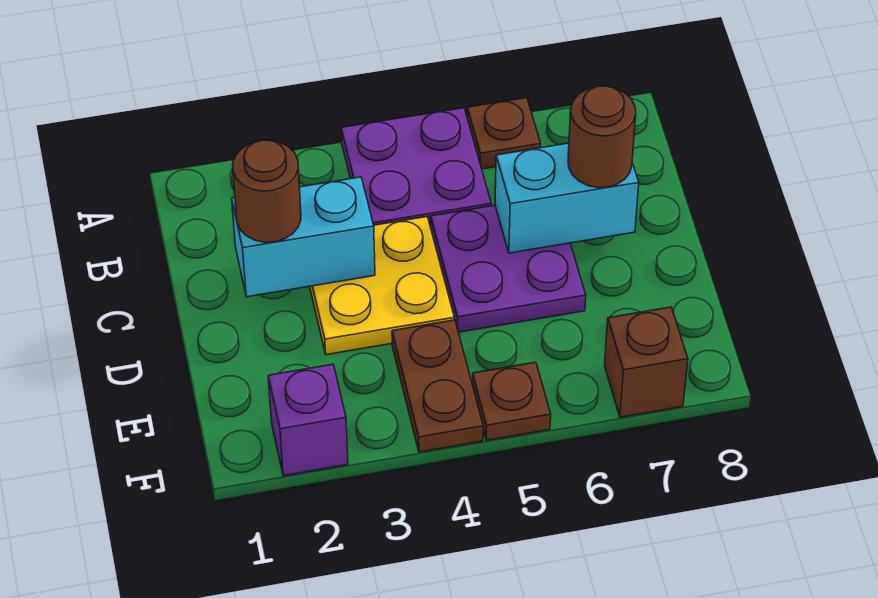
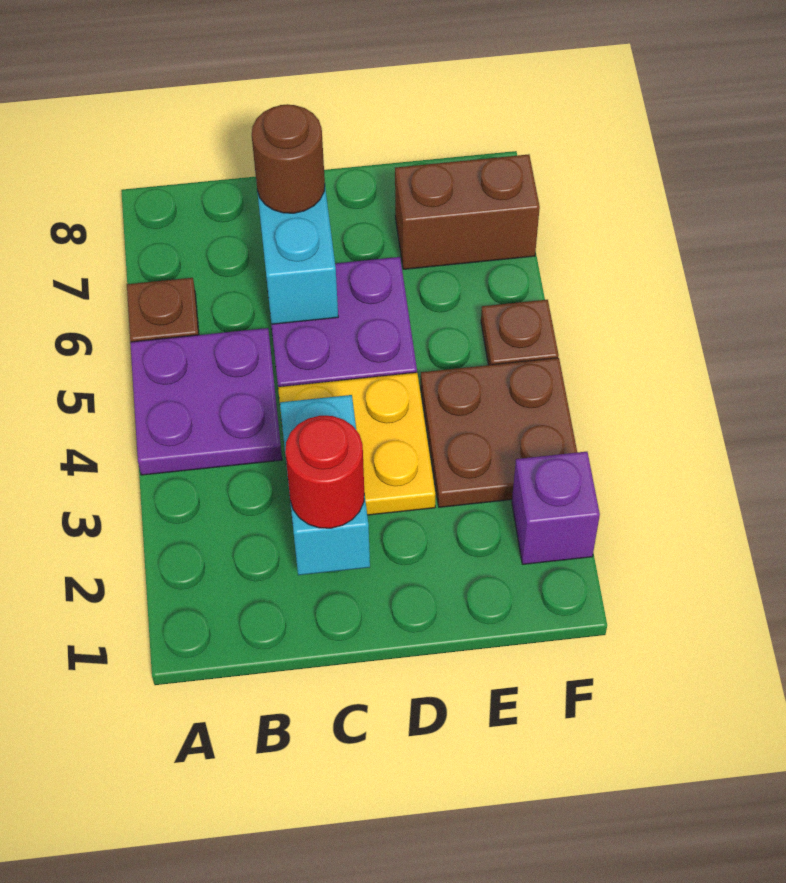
brown round brick C2 level 3 -> red round brick C2 level 3
brown plate E4:F4 level 1 -> brown plate E3:F4 level 1
brown brick F7 level 1 -> brown brick E7:F7 level 1

